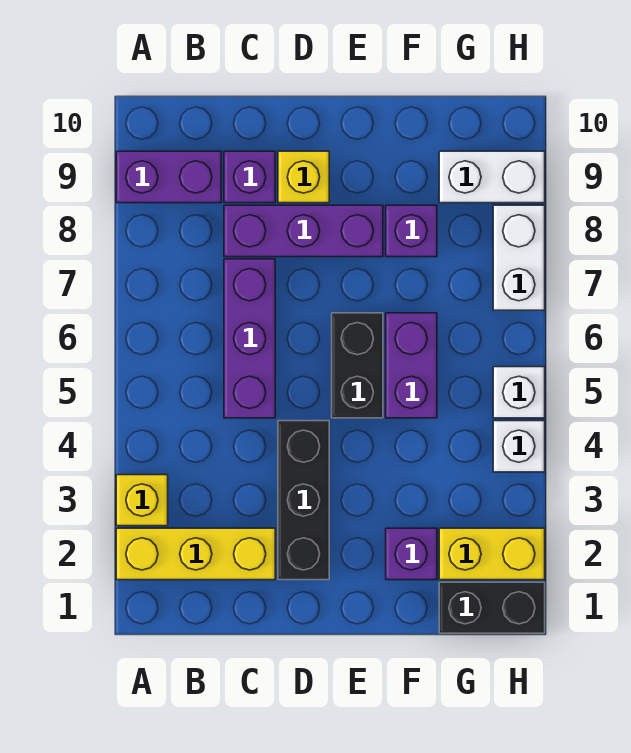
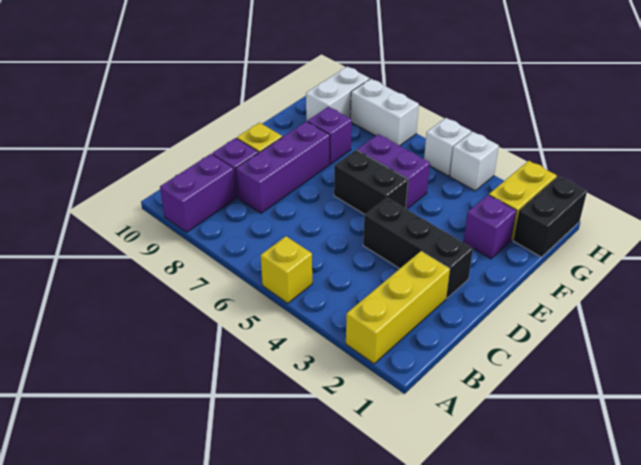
yellow brick A3 level 1 -> yellow brick A5 level 1
purple brick C5:C7 level 1 -> none

